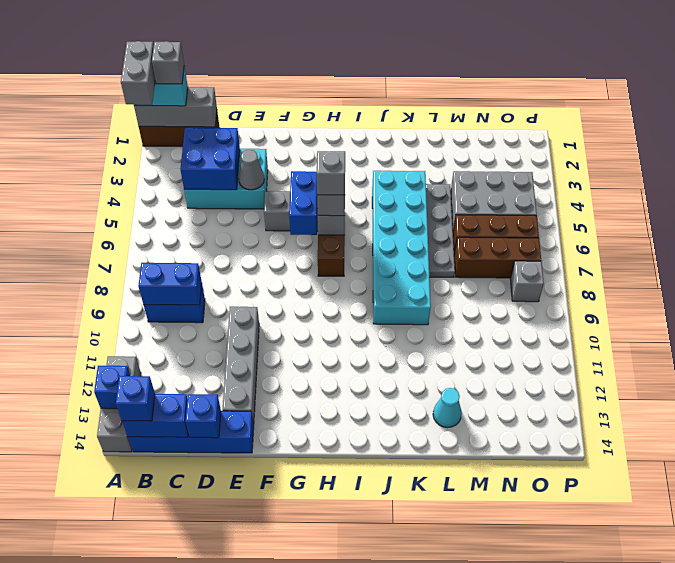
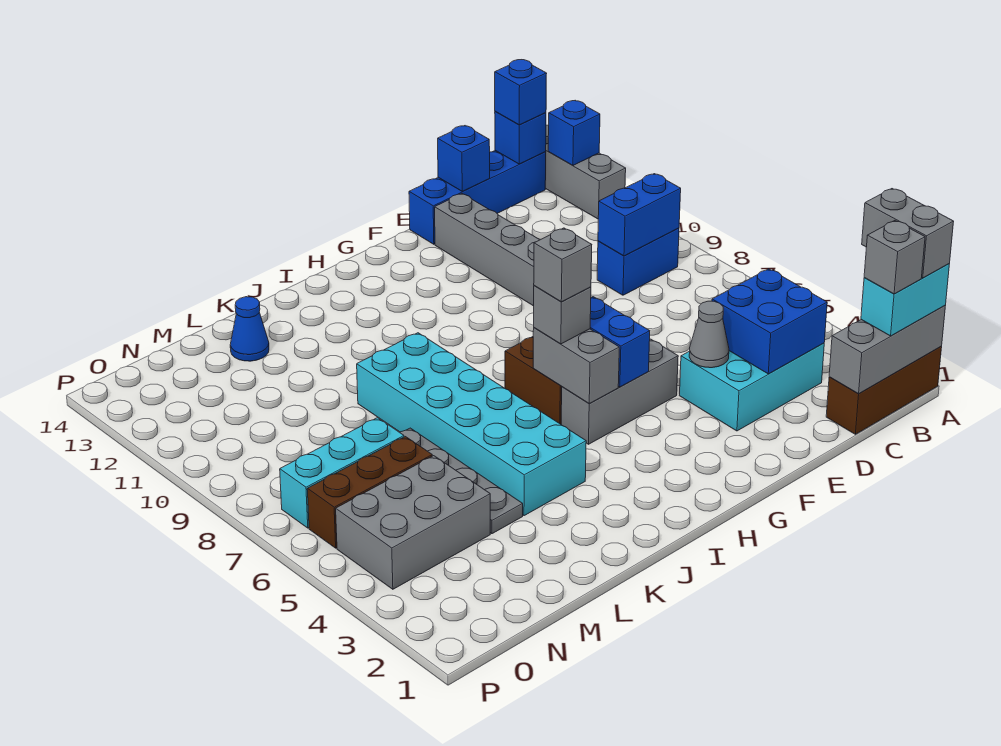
blue brick B14:C14 level 2 -> blue brick B14 level 2
cyan cone L13 level 1 -> blue cone L13 level 1
brown brick M7:O7 level 1 -> cyan brick M7:O7 level 1
grey brick O8 level 1 -> none

